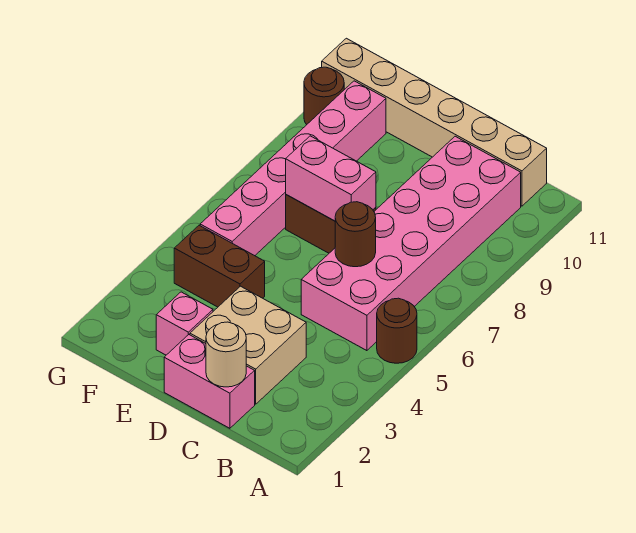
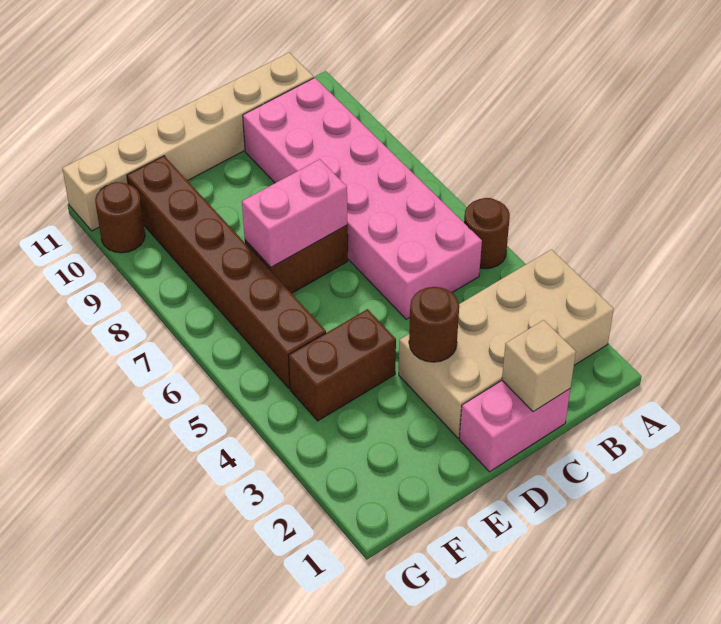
tan round brick C1 level 2 -> tan brick C1 level 2
tan brick C2:D3 level 1 -> tan brick A2:D3 level 1
brown round brick C6 level 2 -> brown round brick D3 level 2
pink brick E2 level 1 -> none
pink brick F5:F10 level 1 -> brown brick F5:F10 level 1

